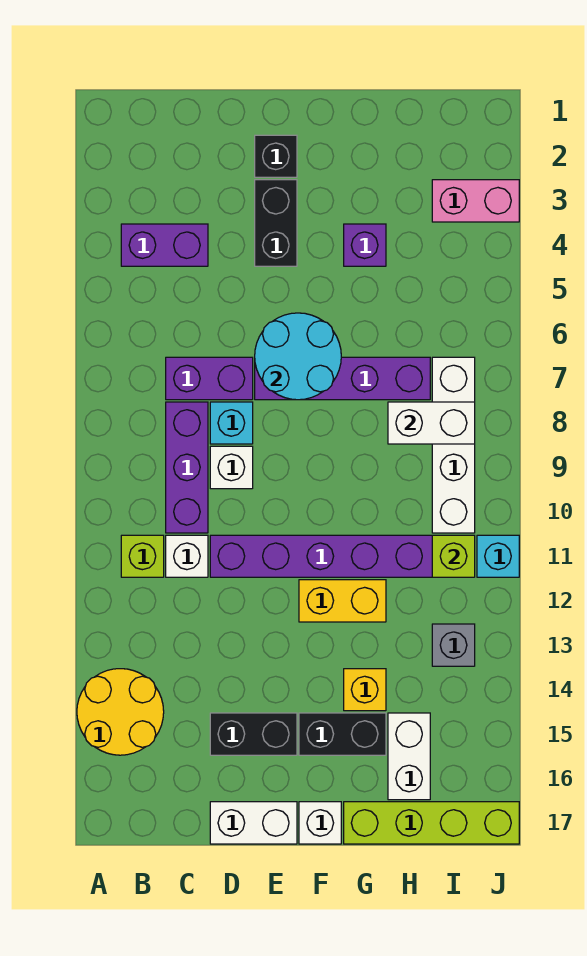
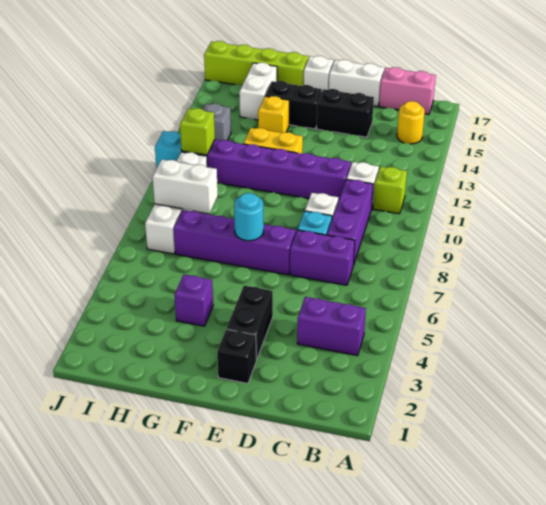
yellow round brick A14:B15 level 1 -> yellow round brick B15 level 1
cyan round brick E6:F7 level 2 -> cyan round brick F7 level 2
pink brick I3:J3 level 1 -> pink brick B17:C17 level 1

